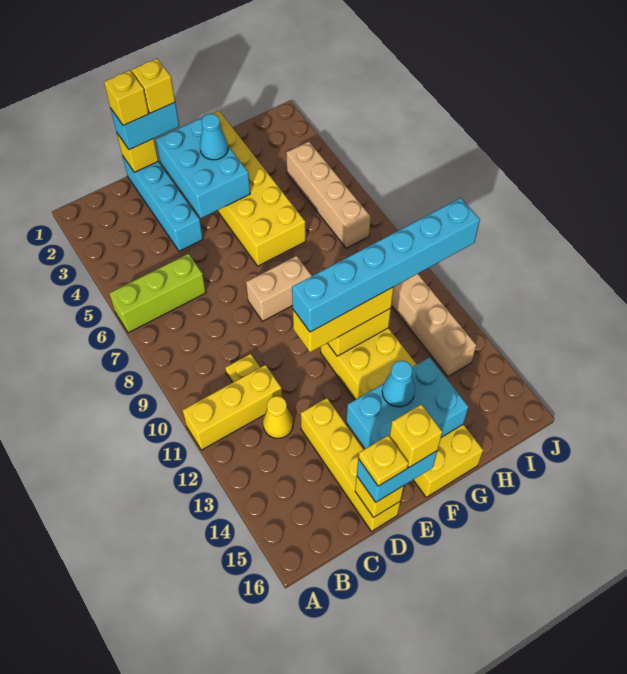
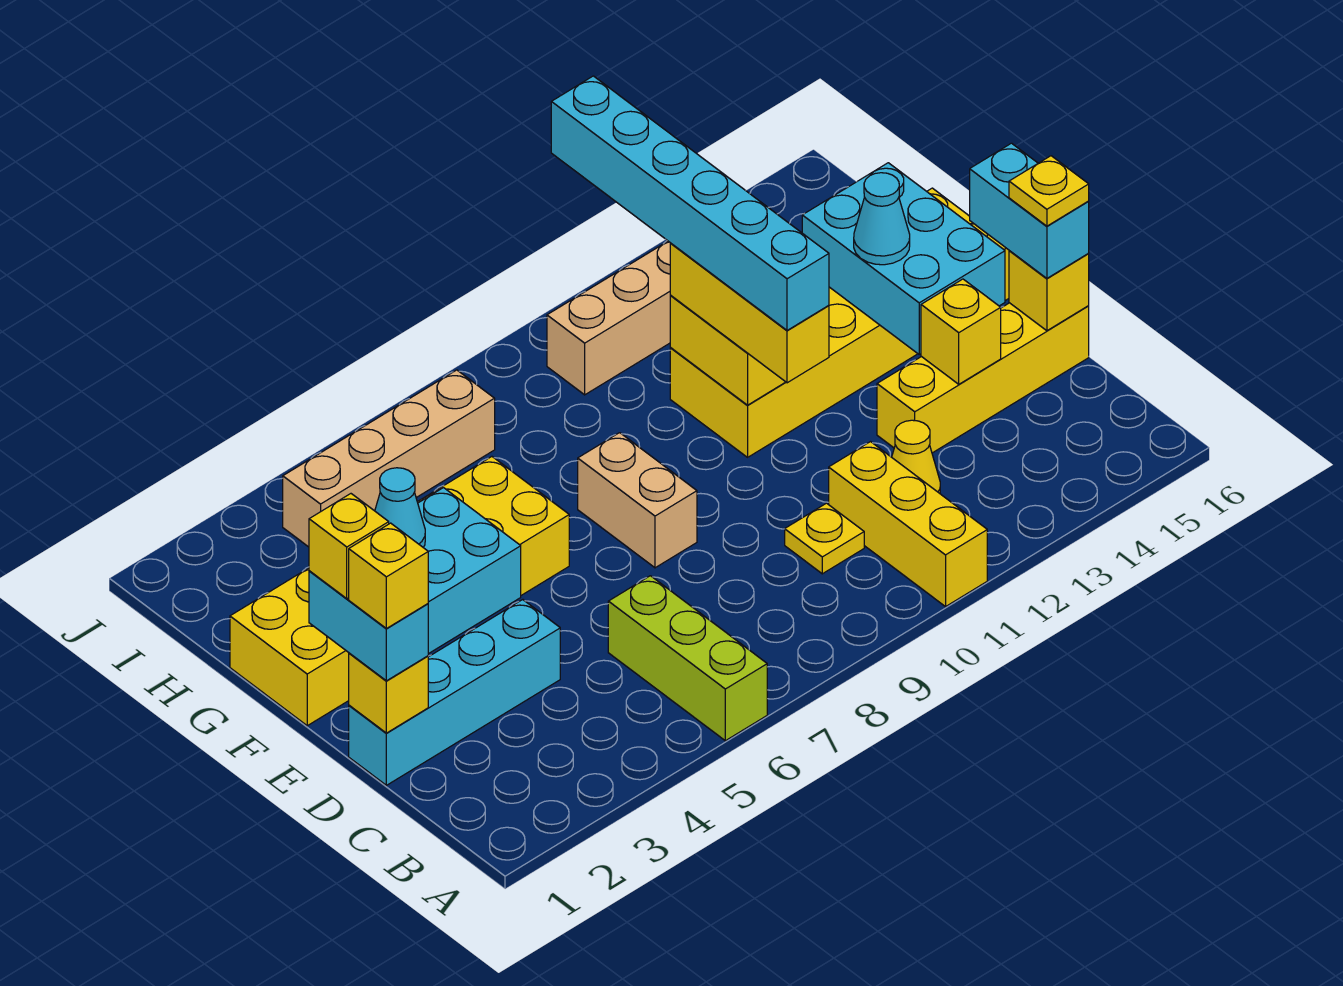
yellow brick E16 level 4 -> yellow brick D14 level 2

